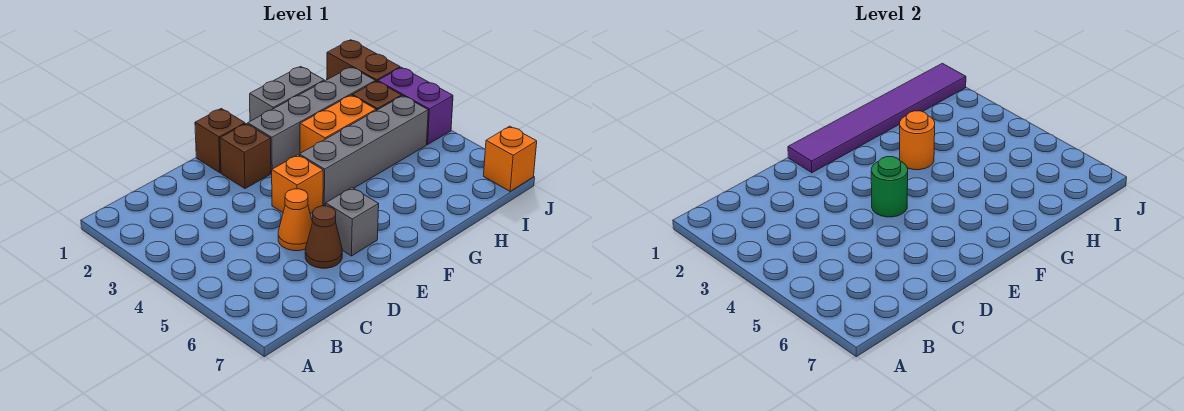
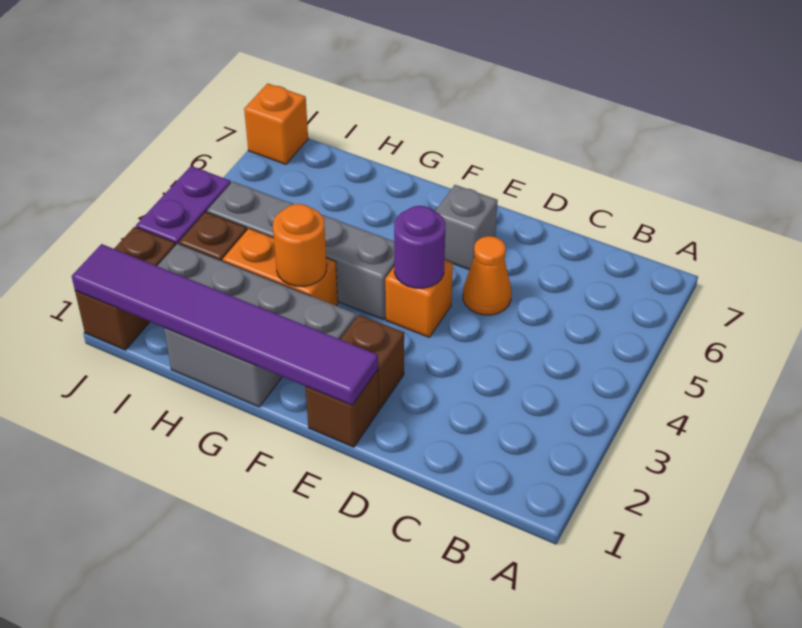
brown cone D6 level 1 -> none
green round brick E4 level 2 -> purple round brick E4 level 2

